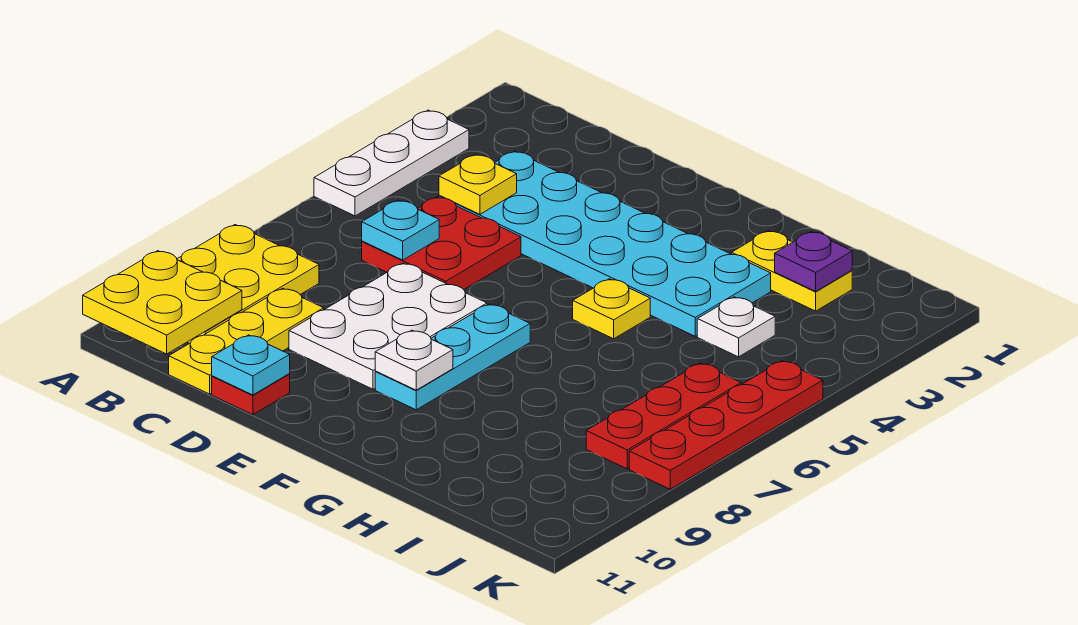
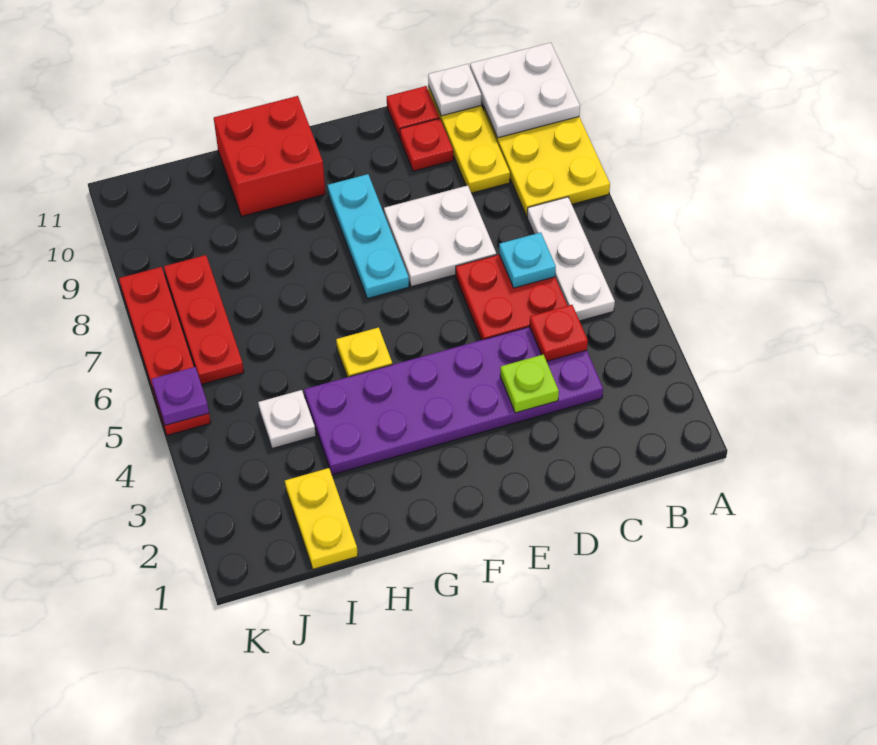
white plate A3:A5 level 1 -> white plate B5:B7 level 1
yellow plate A10:B11 level 2 -> white plate A10:B11 level 2
cyan plate C3:H4 level 1 -> purple plate C3:H4 level 1
yellow plate C4 level 2 -> red plate C4 level 2
none -> lime plate D3 level 2
white plate D7:E9 level 1 -> white plate D7:E8 level 1
none -> red plate D10 level 1
cyan plate D11 level 2 -> none
white plate F9 level 2 -> white plate C11 level 2
none -> red brick G10:H11 level 1
yellow plate H2:I2 level 1 -> yellow plate I1:I2 level 1
purple plate I2 level 2 -> purple plate K5 level 2

